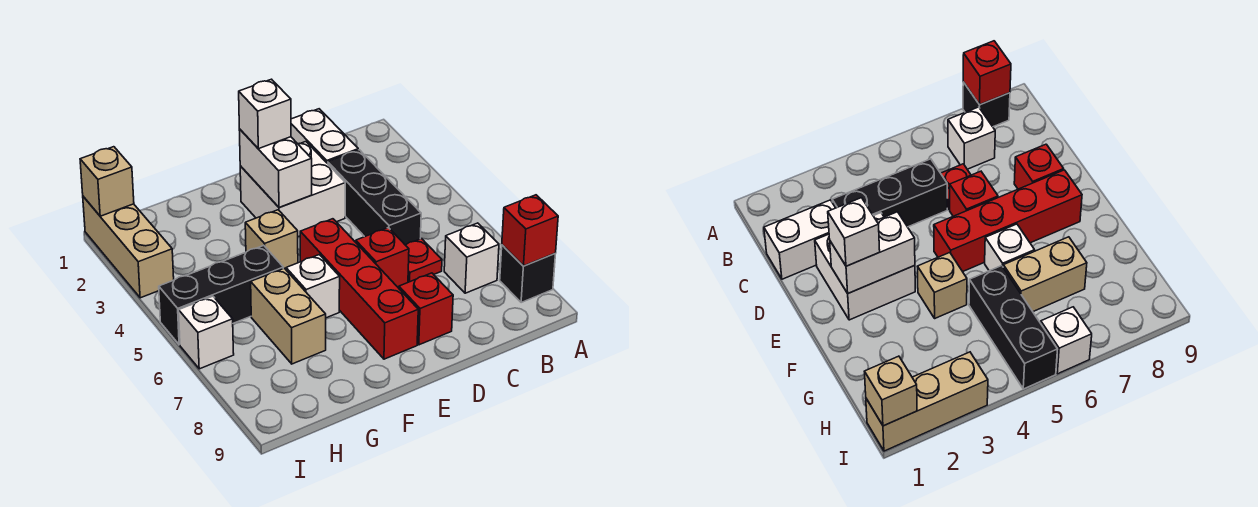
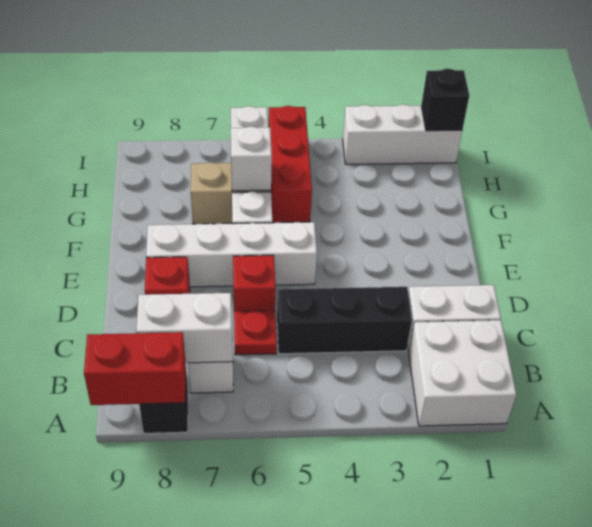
red brick A8 level 2 -> red brick A8:A9 level 2
white brick D2:E3 level 1 -> white brick A1:B2 level 1
white brick E2:E3 level 2 -> white brick B7:B8 level 2
white brick E2 level 3 -> white brick G6 level 2
red brick E5:E8 level 1 -> white brick E5:E8 level 1
tan brick F4 level 1 -> none
black brick G5:I5 level 1 -> red brick G5:I5 level 1
tan brick I1:I3 level 1 -> white brick I1:I3 level 1
tan brick I1 level 2 -> black brick I1 level 2

